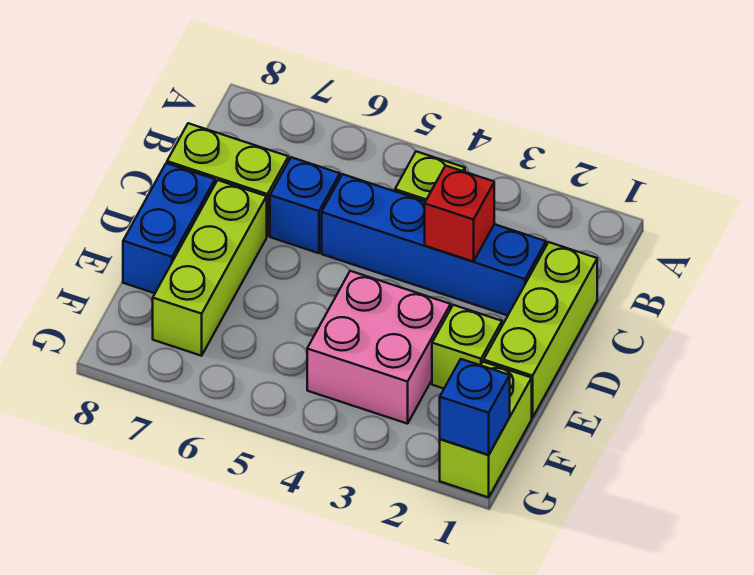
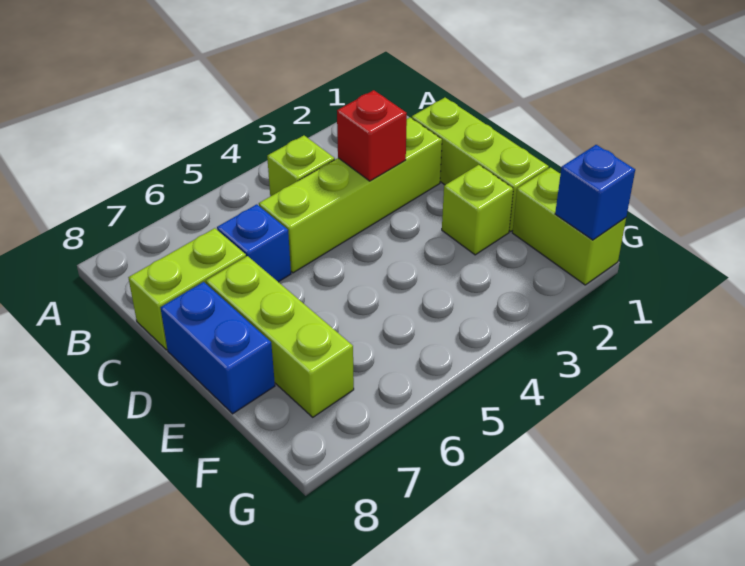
blue brick C2:C5 level 1 -> lime brick C2:C5 level 1
pink brick E3:F4 level 1 -> none

